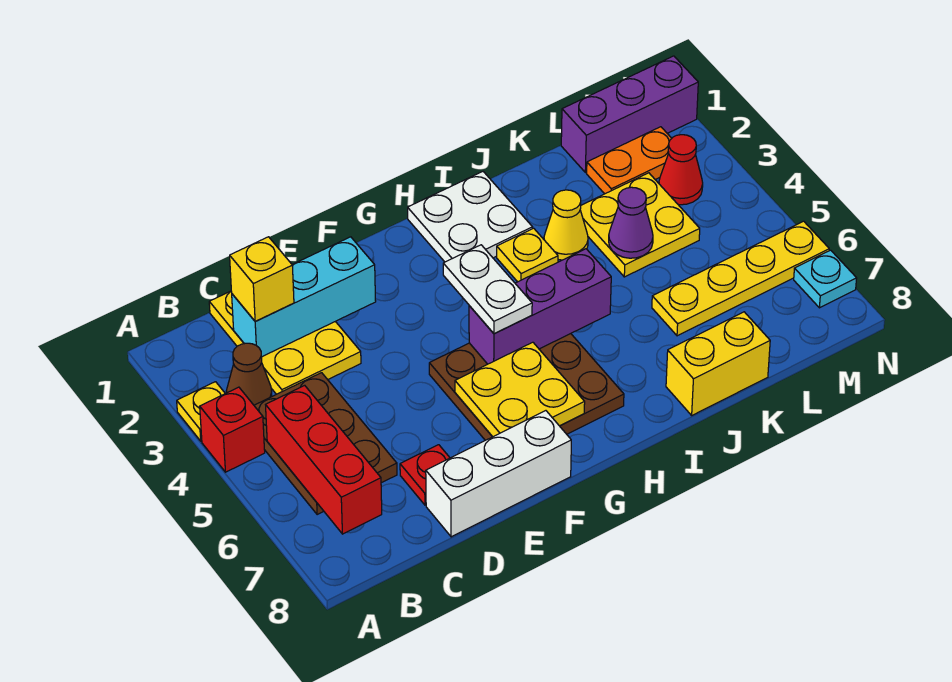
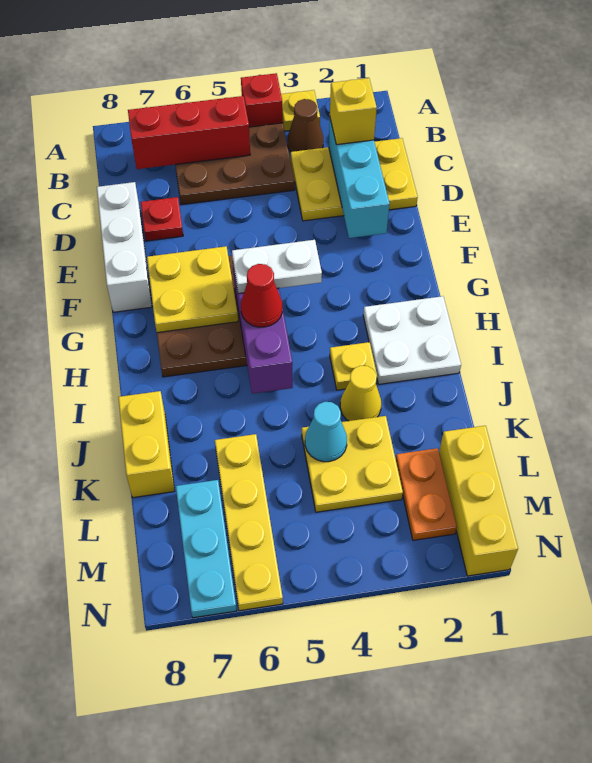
purple cone K4 level 2 -> cyan cone K4 level 2
purple brick L1:N1 level 1 -> yellow brick L1:N1 level 1
red cone M3 level 1 -> red cone H5 level 3
cyan plate N7 level 1 -> cyan plate L7:N7 level 1

